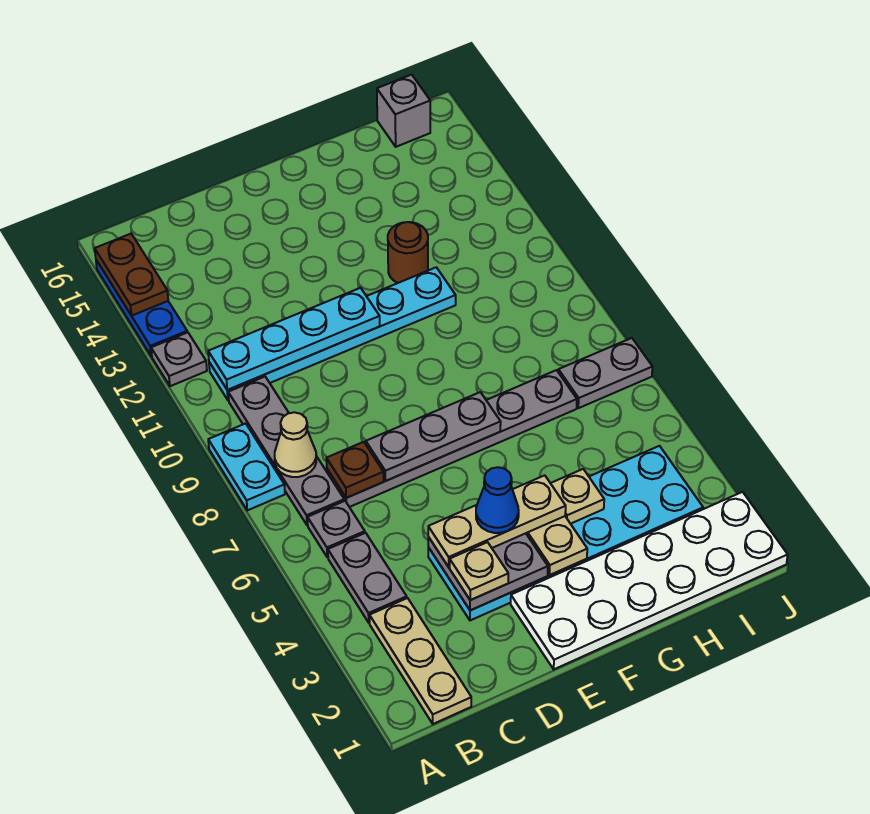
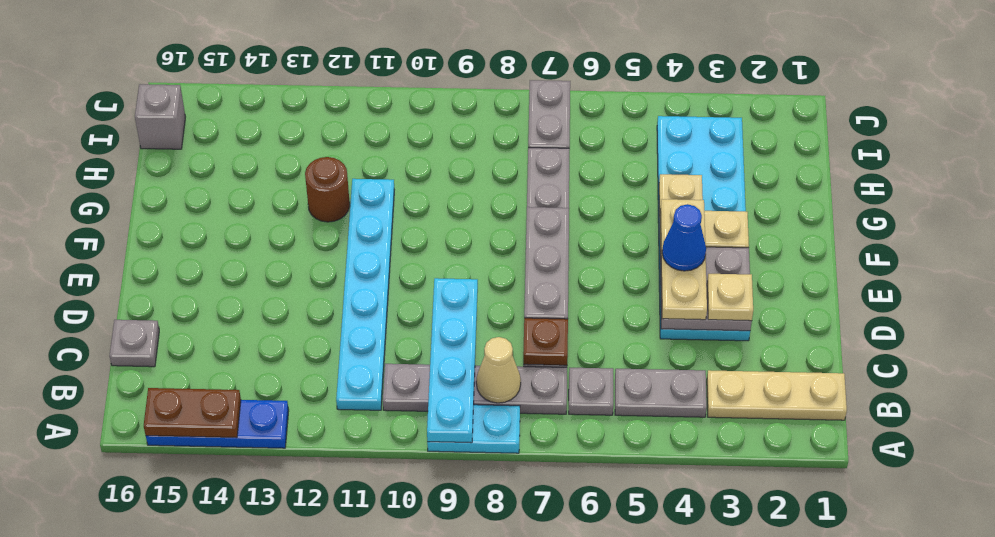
grey plate A12 level 1 -> grey plate C16 level 1
cyan plate B11:E11 level 2 -> cyan plate A9:D9 level 2
white plate E1:J2 level 1 -> none

